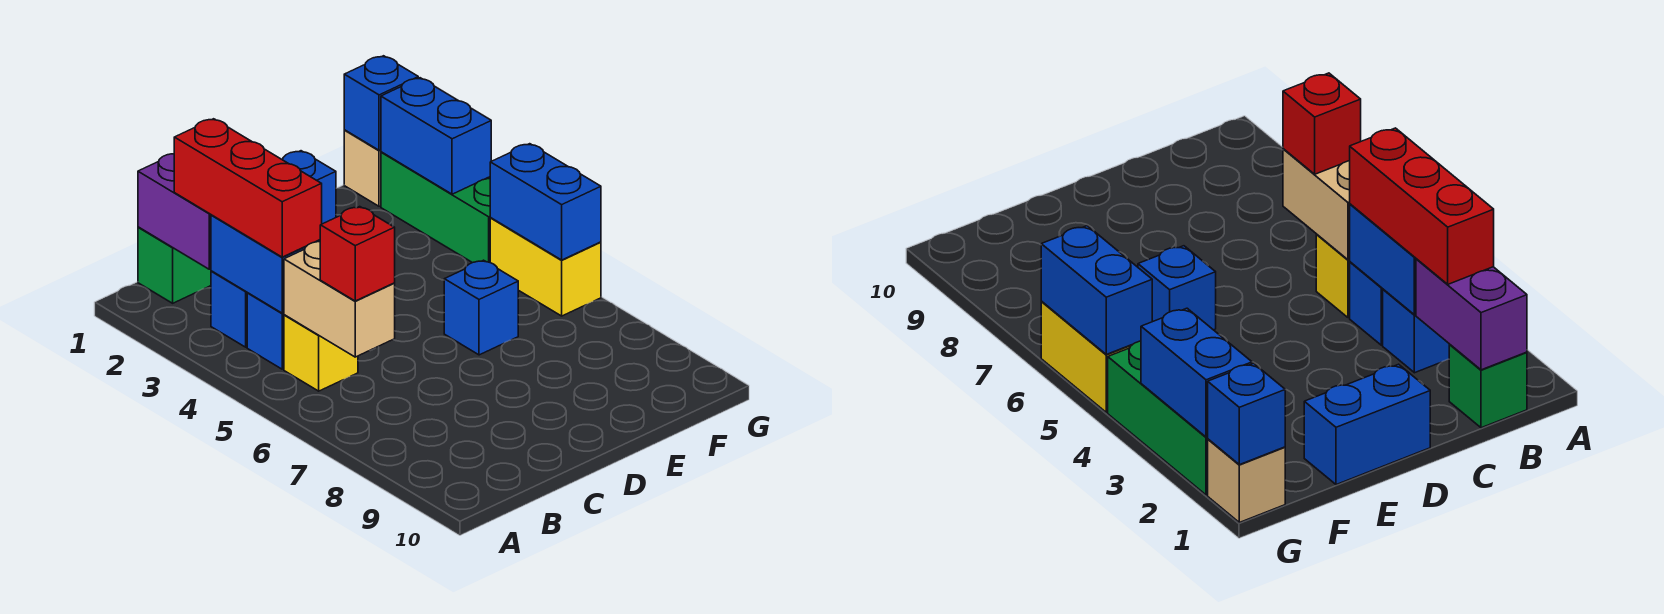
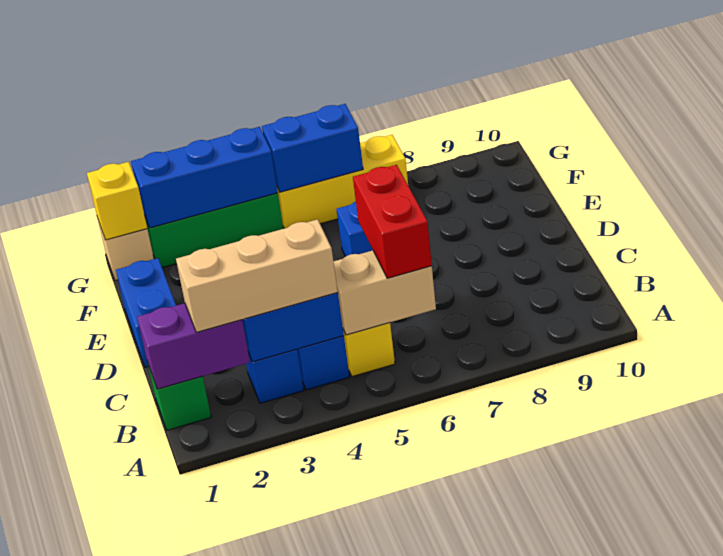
red brick B2:B4 level 3 -> tan brick B2:B4 level 3
red brick B6 level 3 -> red brick B6:C6 level 3
blue brick G1 level 2 -> yellow brick G1 level 2
blue brick G2:G3 level 2 -> blue brick G2:G4 level 2
yellow brick G5:G6 level 1 -> yellow brick G5:G7 level 1

